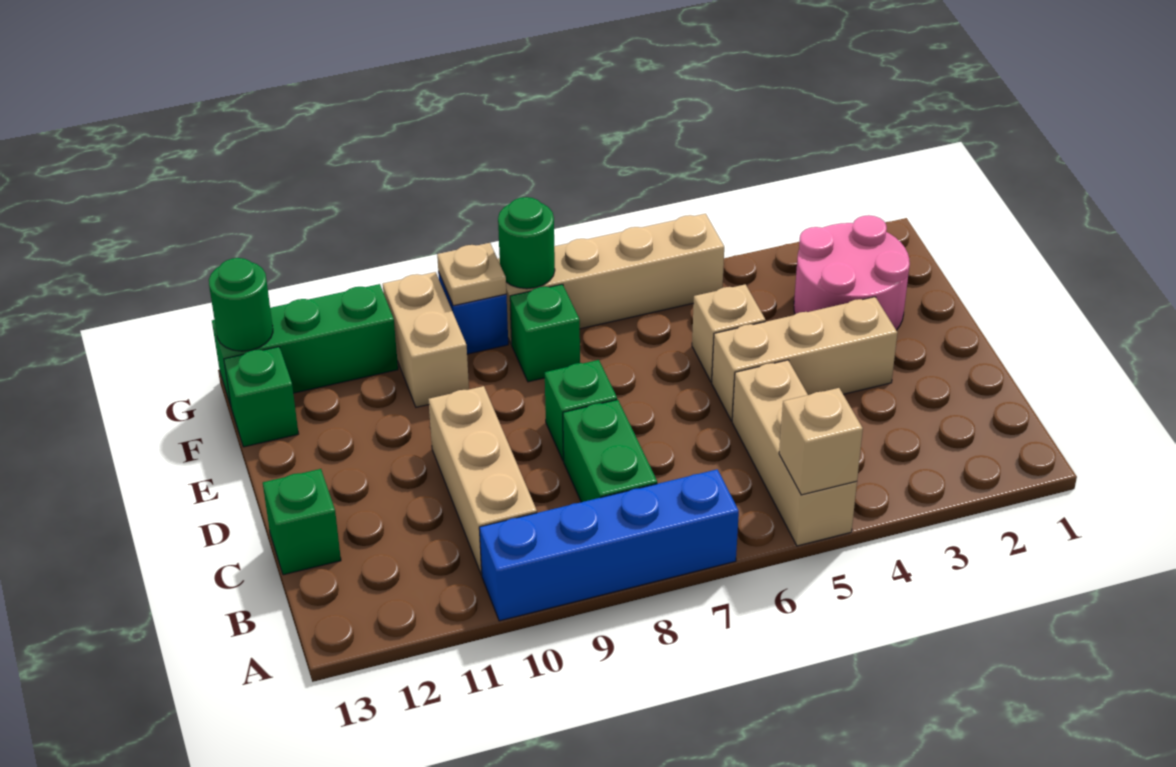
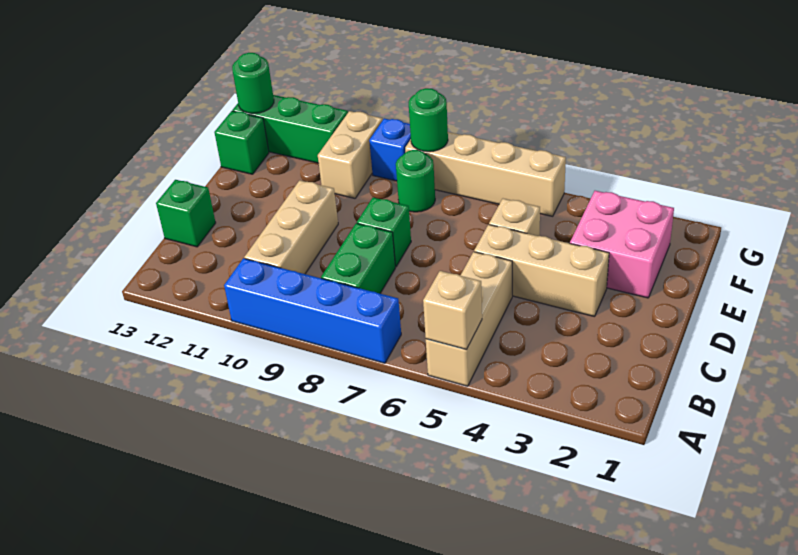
pink round brick E2:F3 level 1 -> pink brick E2:F3 level 1
green brick F8 level 1 -> green round brick F8 level 1
tan plate G9 level 2 -> none

